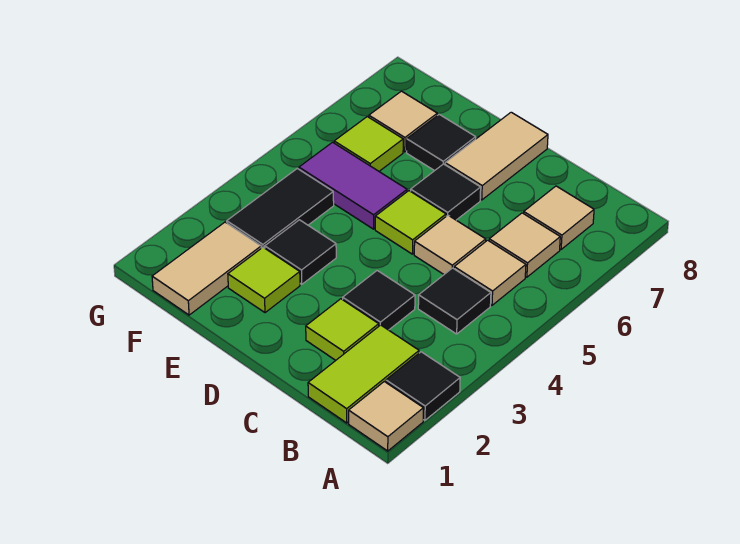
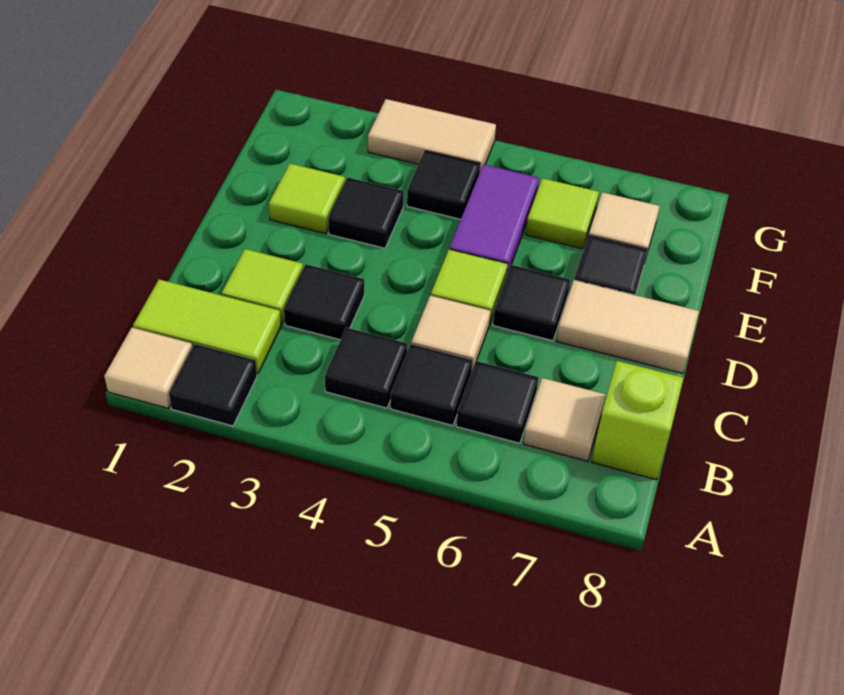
tan tile B5 level 1 -> black tile B5 level 1
tan tile B6 level 1 -> black tile B6 level 1
none -> lime brick B8 level 1
tan tile F1:F2 level 1 -> tan tile G3:G4 level 1
black tile F3:F4 level 1 -> black tile F4 level 1

